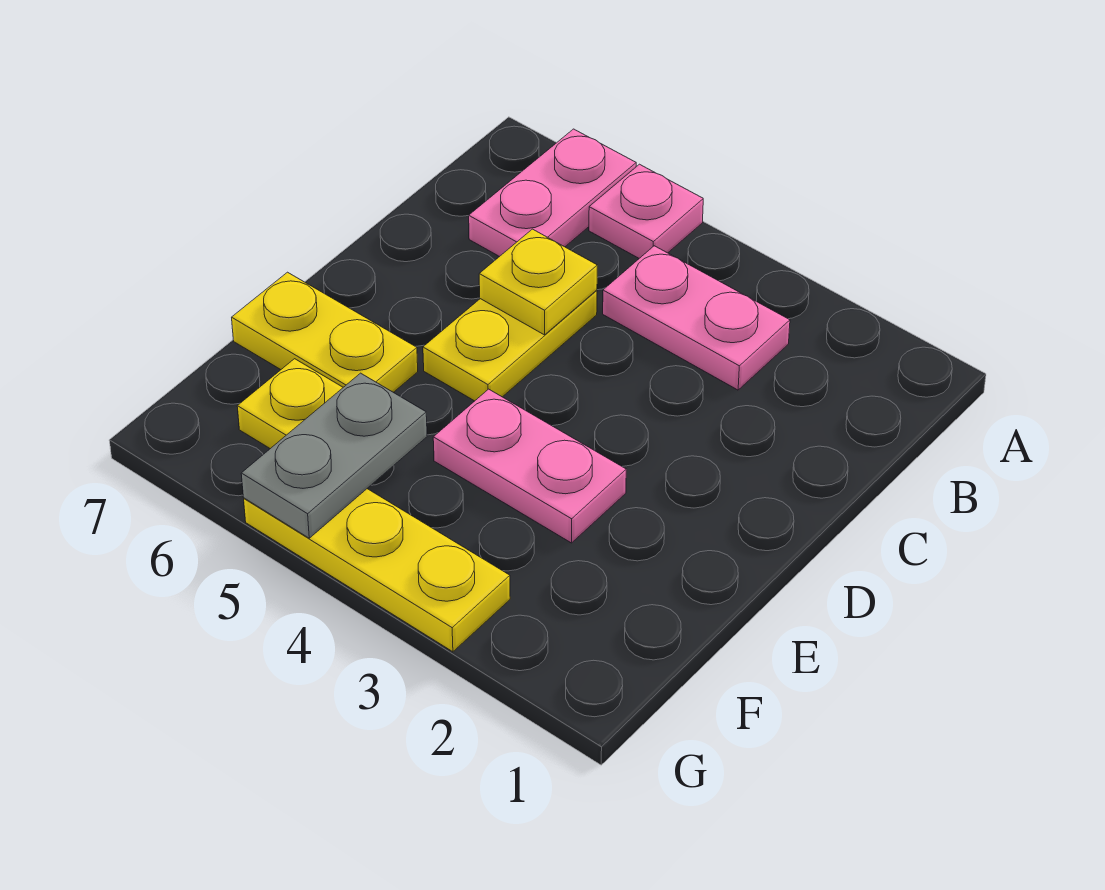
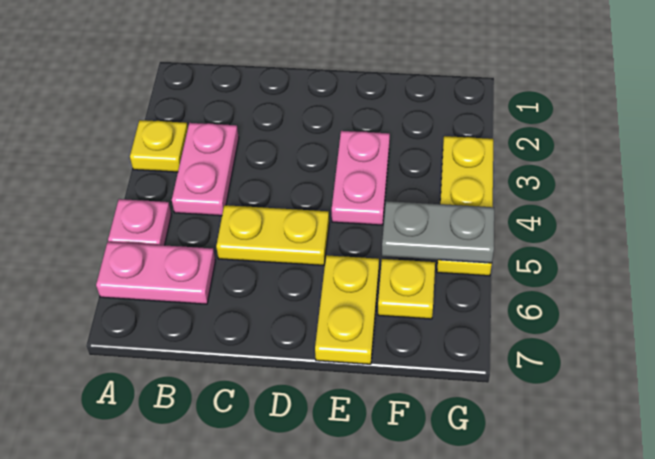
yellow plate C5 level 2 -> yellow plate A3 level 1

